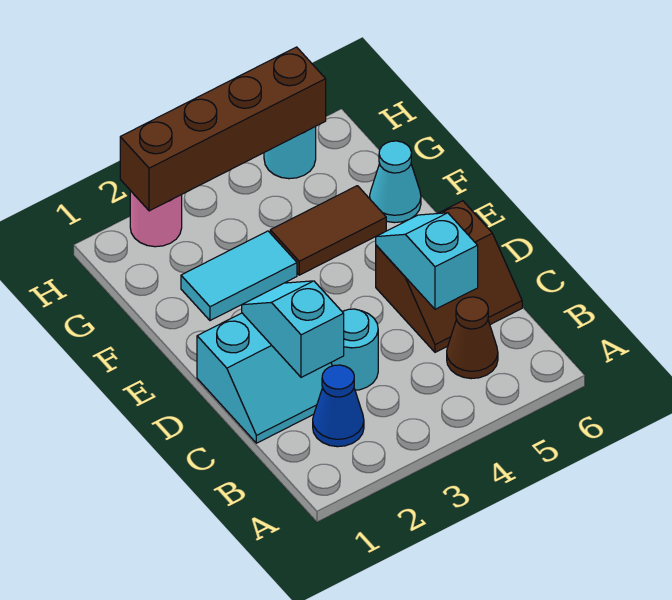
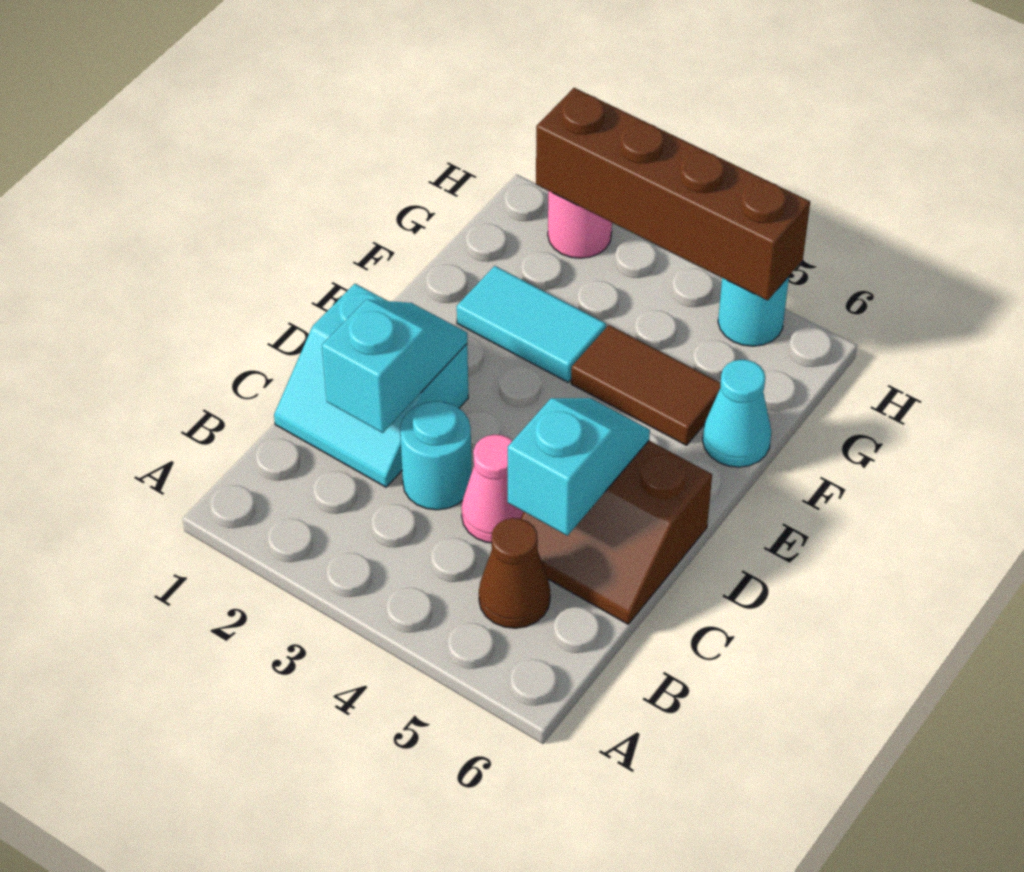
blue cone B2 level 1 -> none
none -> pink cone C4 level 1

